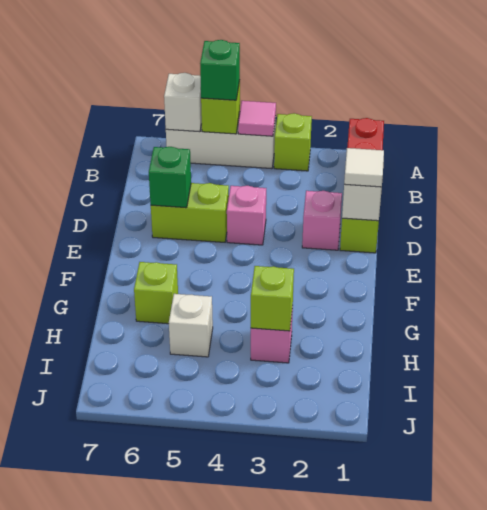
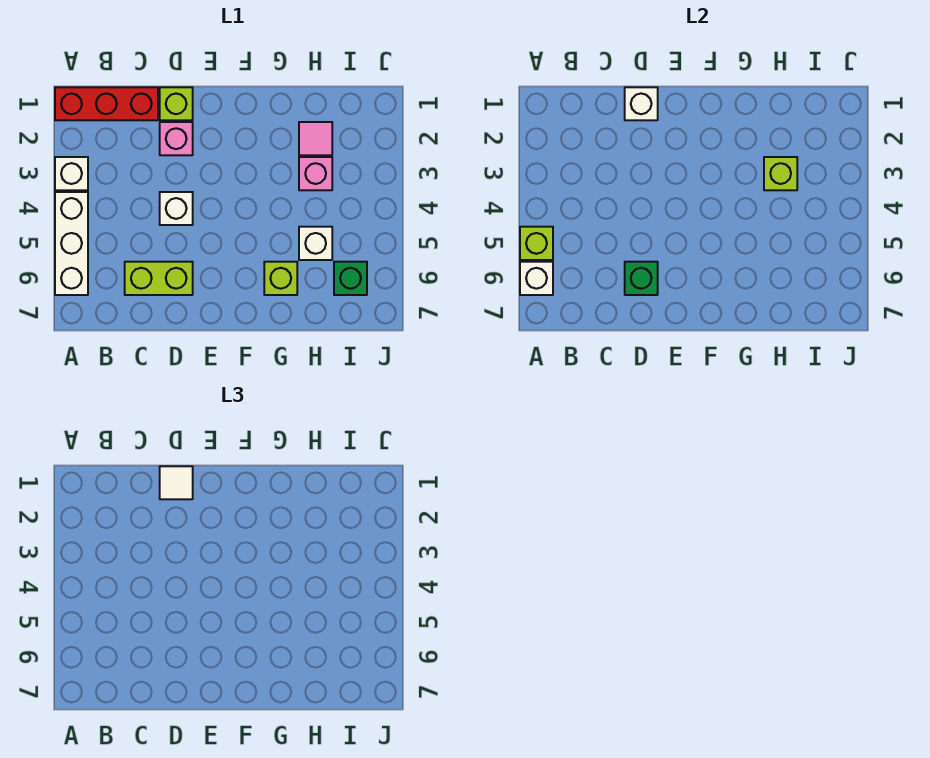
lime brick A3 level 1 -> white brick A3 level 1
pink tile A4 level 2 -> pink tile H2 level 1
green brick A5 level 3 -> green brick I6 level 1
pink brick D4 level 1 -> white brick D4 level 1
lime brick D5:D6 level 1 -> lime brick C6:D6 level 1

